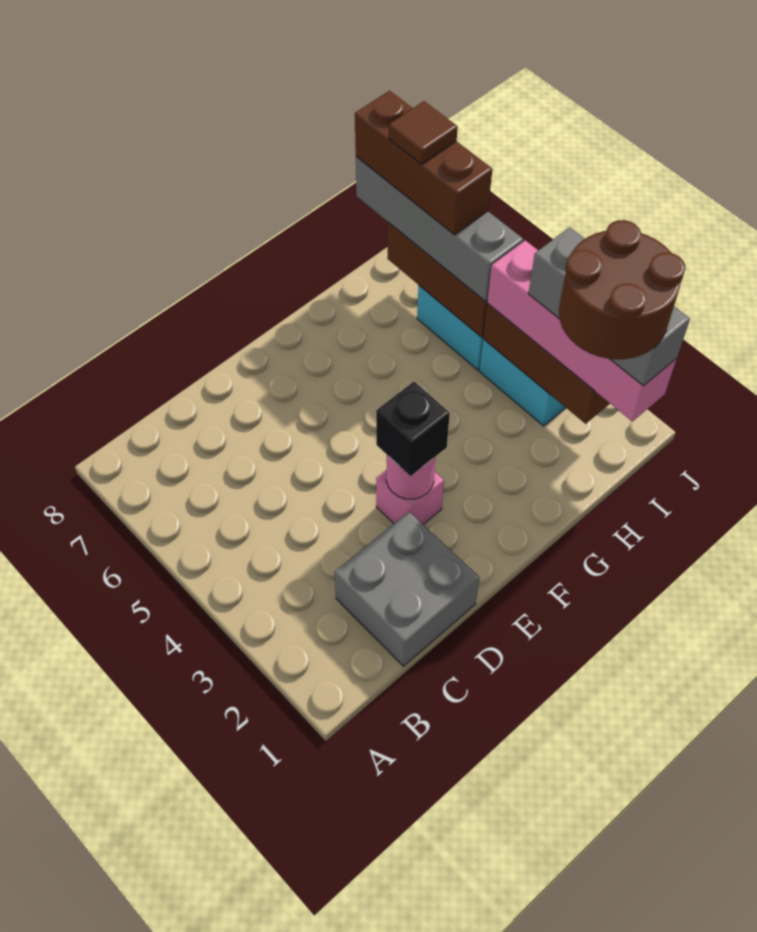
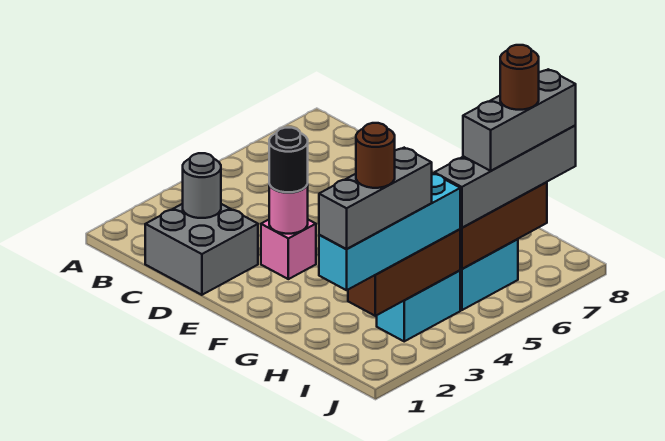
none -> grey round brick C2 level 2
black brick E3 level 3 -> black round brick E3 level 3
brown round brick H1:I2 level 5 -> brown round brick I2 level 5
pink brick I1:I4 level 3 -> cyan brick I1:I4 level 3
brown brick I6:I8 level 4 -> grey brick I6:I8 level 4
brown tile I7 level 5 -> brown round brick I7 level 5

